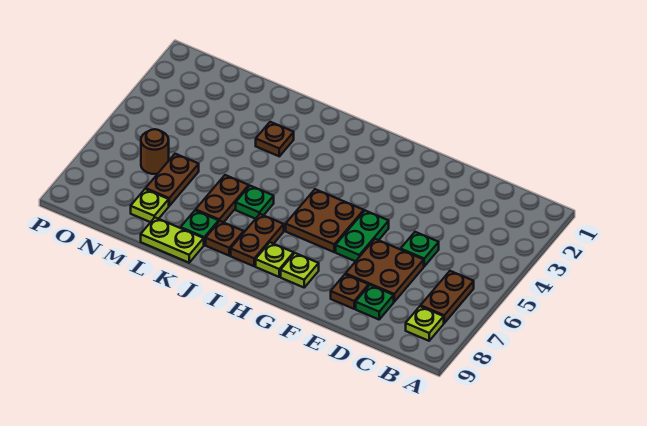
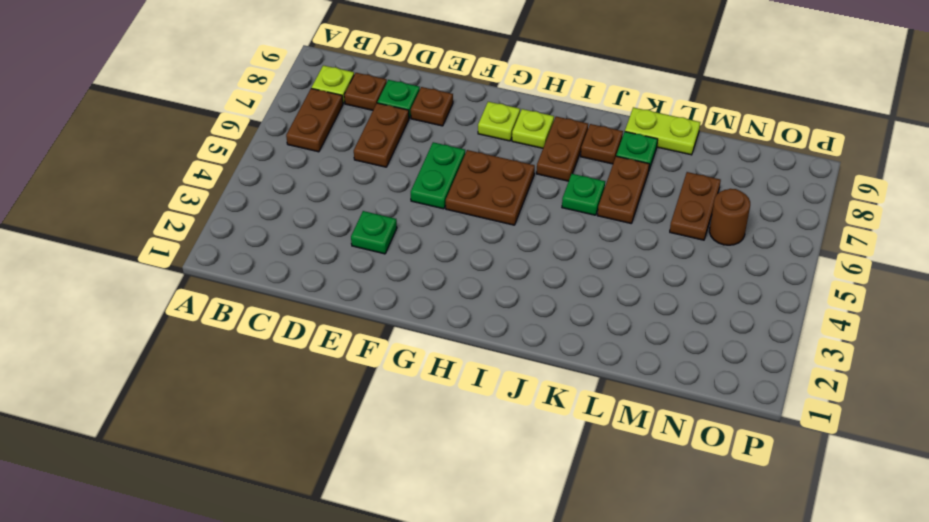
green plate D5 level 1 -> green plate E3 level 1
brown plate D6:E7 level 1 -> brown plate D6:D7 level 1
brown plate K3 level 1 -> brown plate C8 level 1
lime plate M8 level 1 -> none

